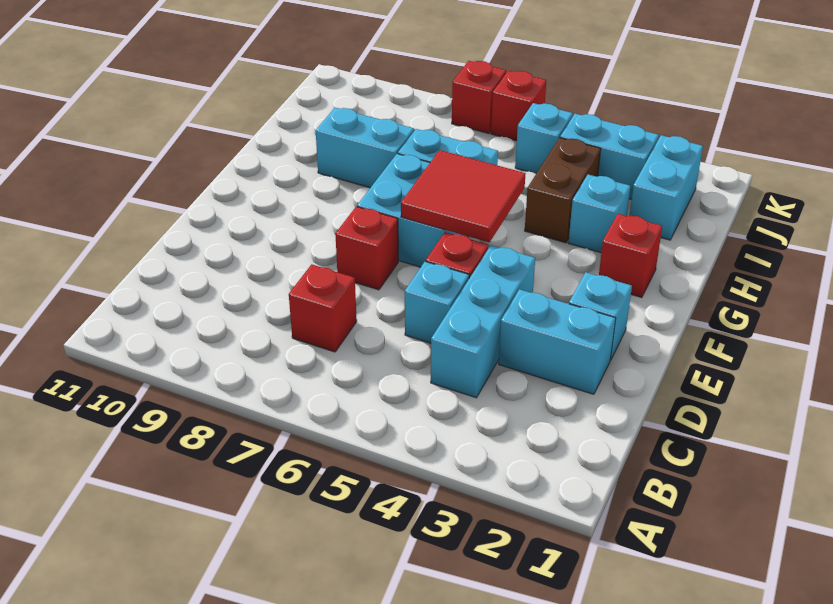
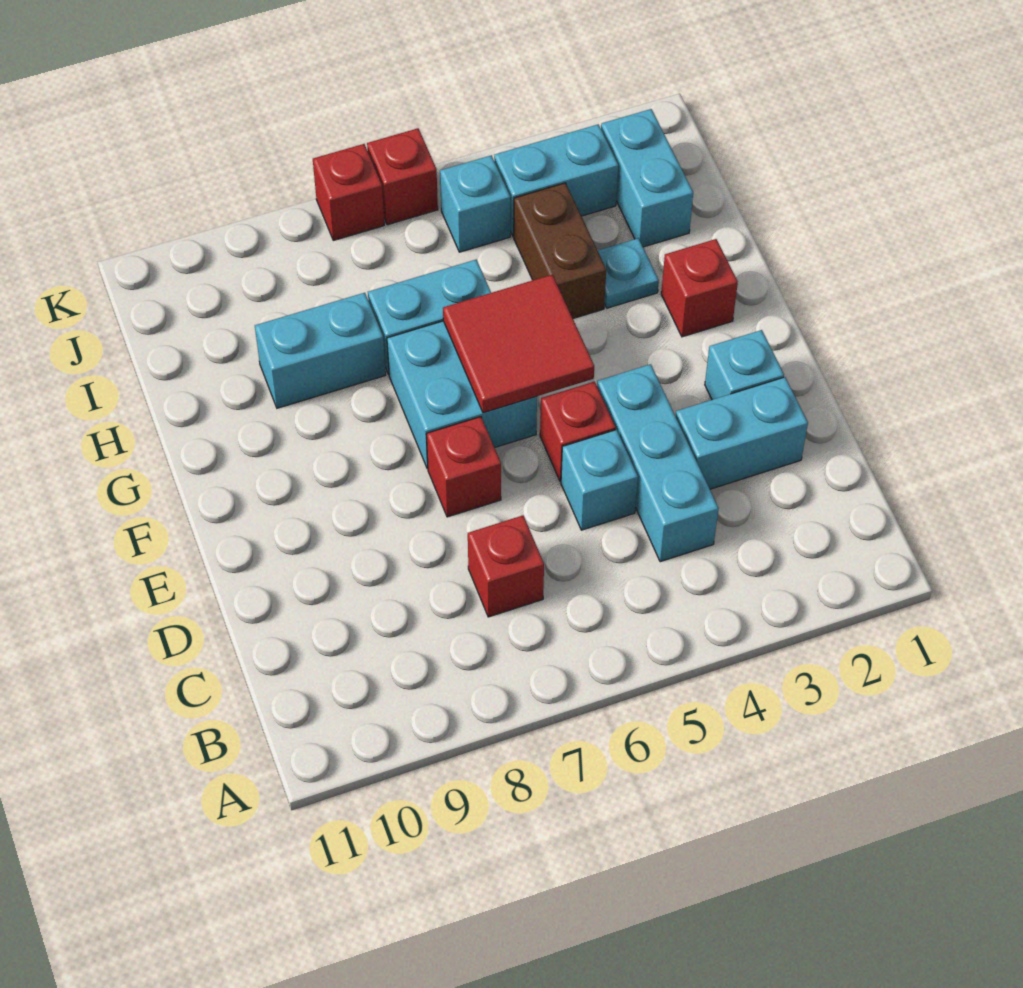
cyan brick H3 level 1 -> cyan plate H3 level 1

